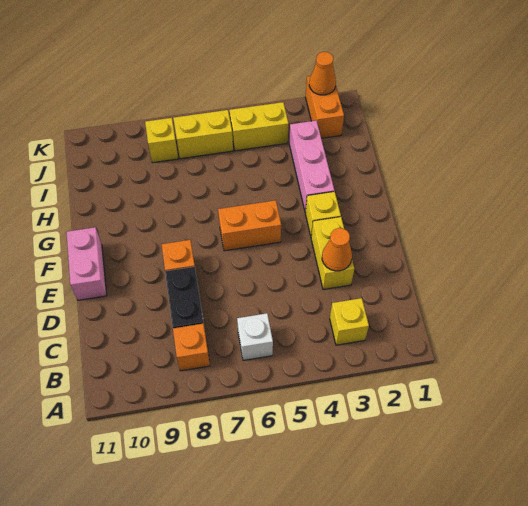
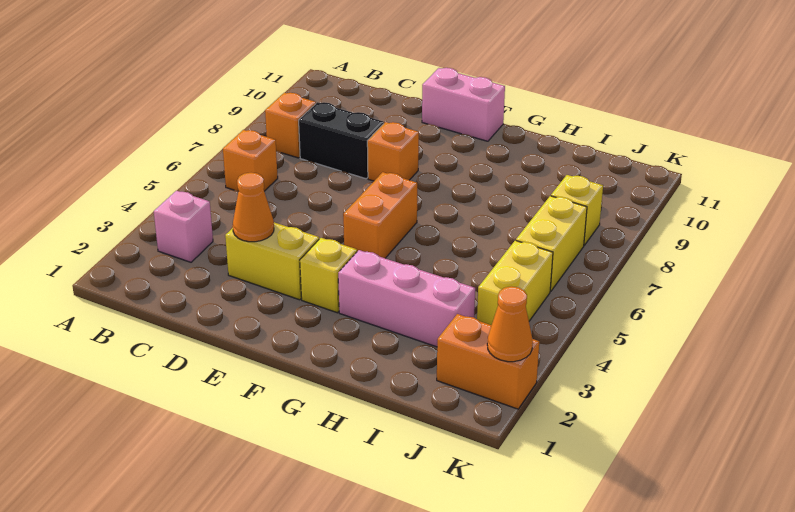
yellow brick B3 level 1 -> pink brick B3 level 1
white brick B6 level 1 -> orange brick B6 level 1

